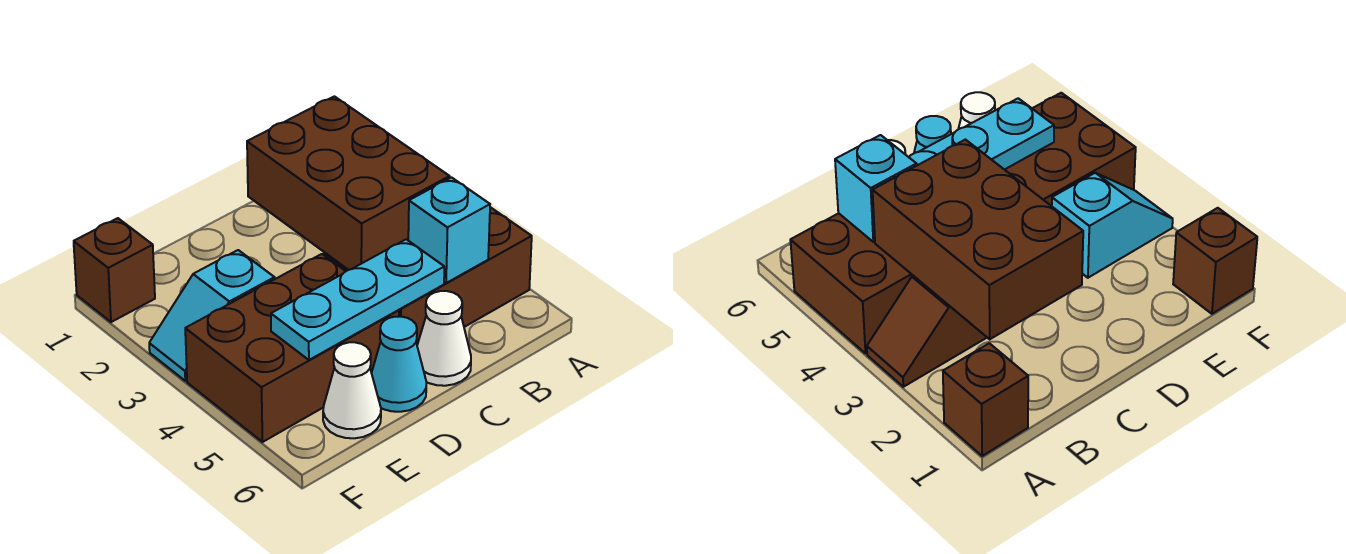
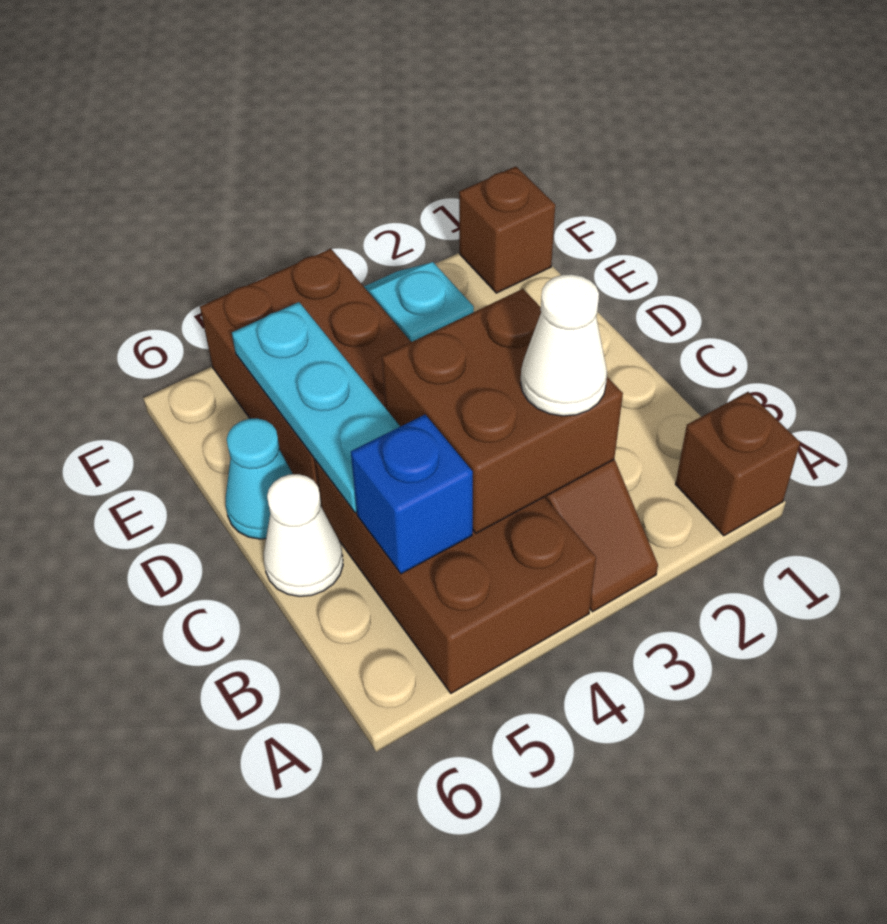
brown brick B2:C4 level 2 -> brown brick B3:C4 level 2
cyan brick B5 level 2 -> blue brick B5 level 2
white cone E6 level 1 -> white cone B3 level 3

